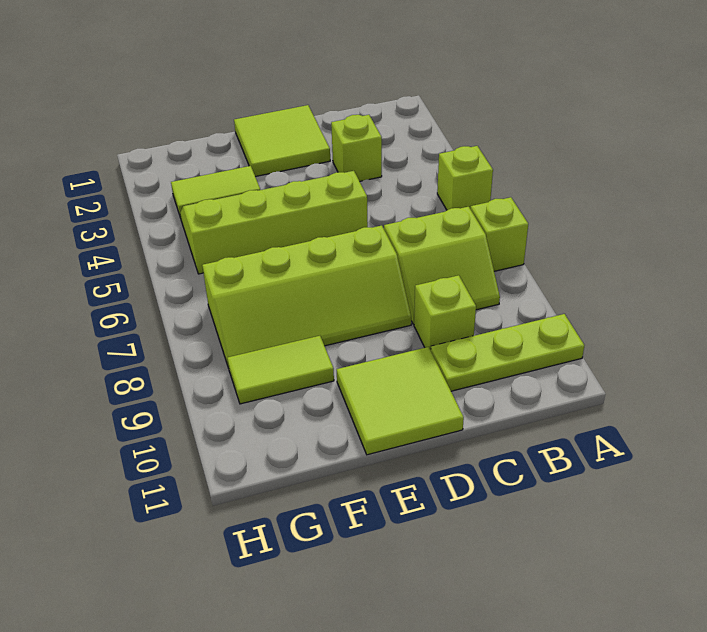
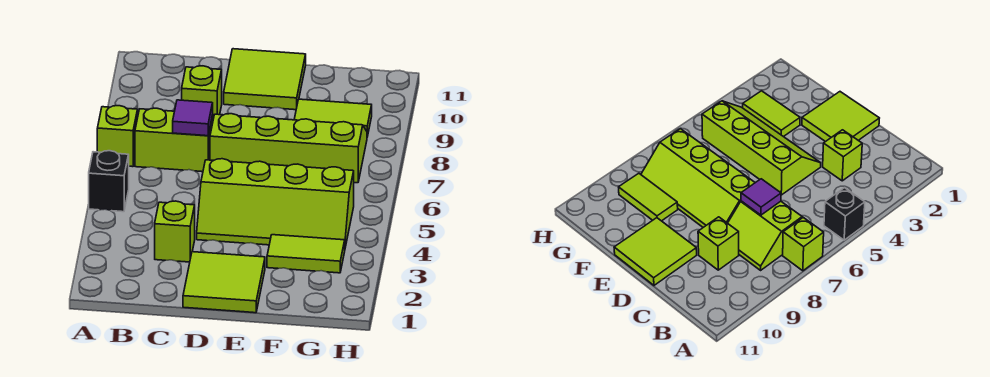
lime brick A5 level 1 -> black brick A5 level 1
lime plate A10:C10 level 1 -> none
none -> purple tile C7 level 2

